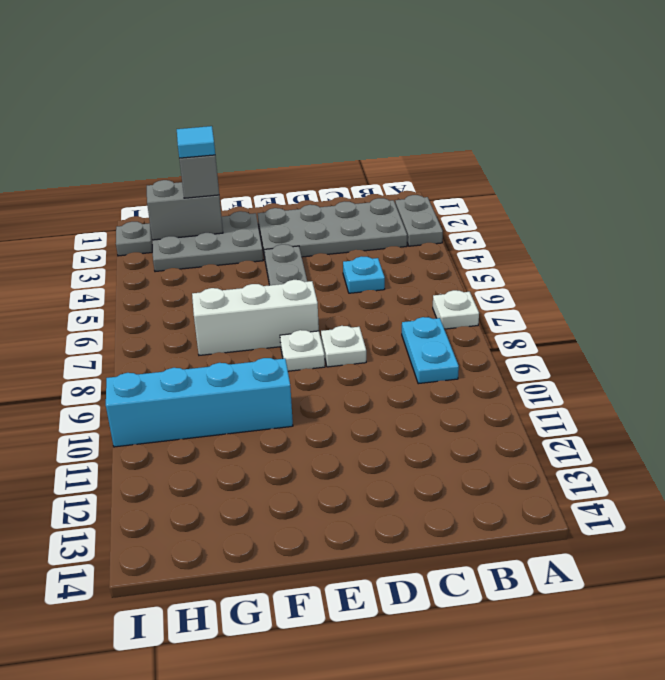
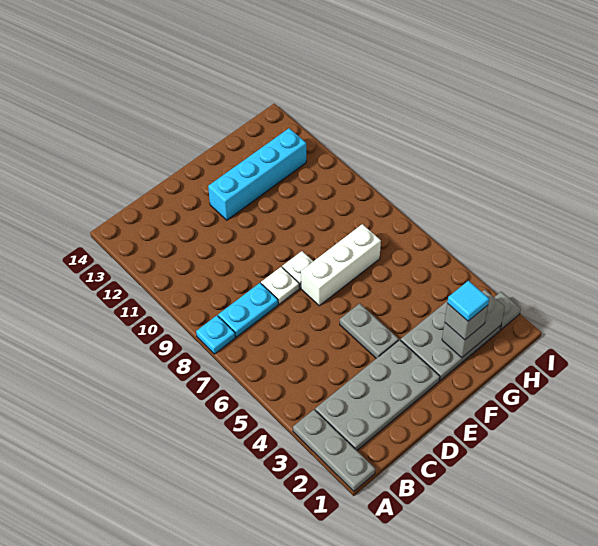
grey plate A2:A3 level 1 -> grey plate A1:A3 level 1
white plate A7 level 1 -> none
cyan plate B8:B9 level 1 -> cyan plate B8:C8 level 1
cyan plate C5 level 1 -> cyan plate A8 level 1
cyan brick F10:I10 level 1 -> cyan brick E12:H12 level 1

